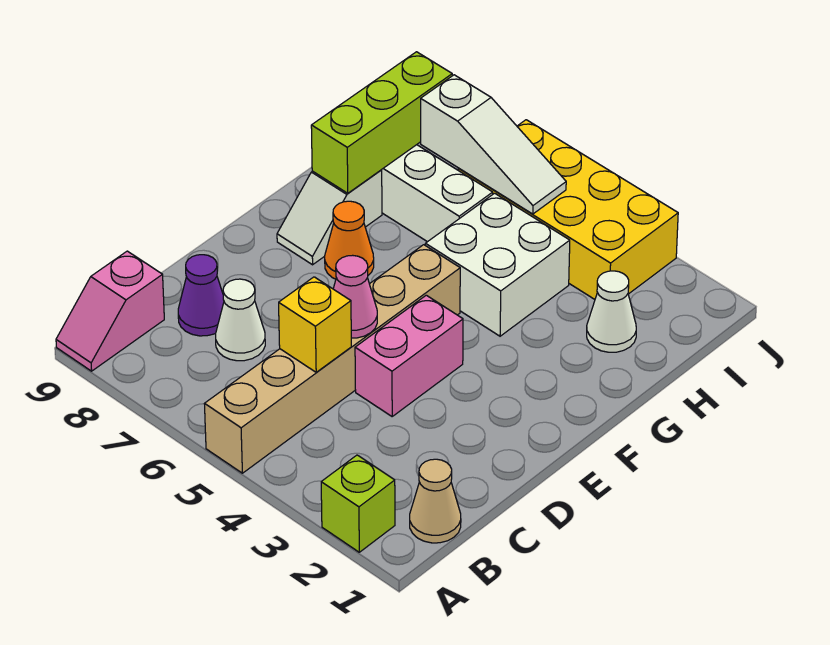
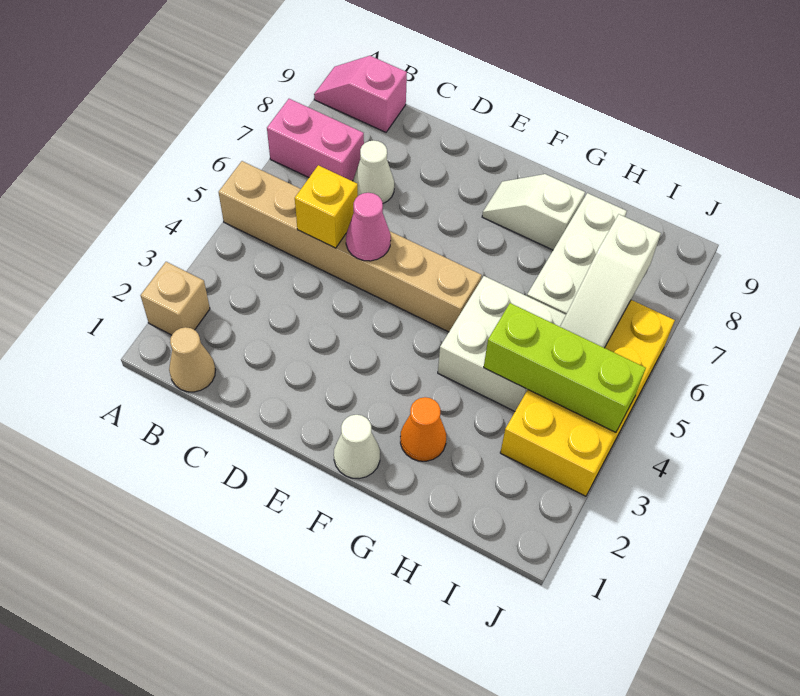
lime brick A2 level 1 -> tan brick A2 level 1
purple cone C8 level 1 -> none
pink brick D4:E4 level 1 -> pink brick A7:B7 level 1
orange cone F7 level 1 -> orange cone G2 level 1
lime brick G8:I8 level 2 -> lime brick H4:J4 level 2
white cone H2 level 1 -> white cone F1 level 1

